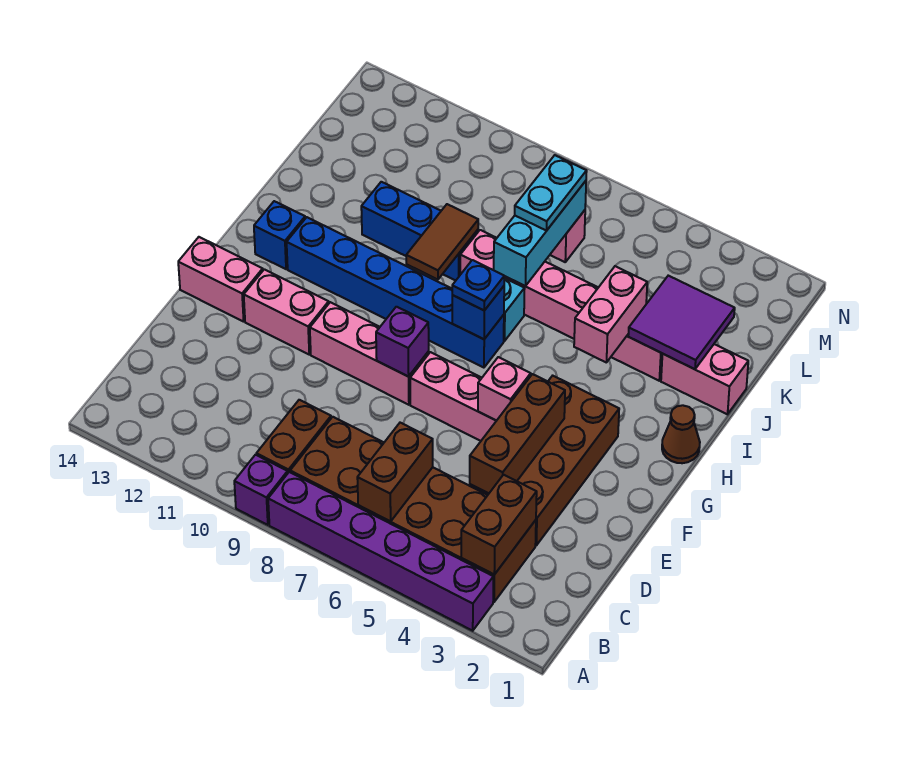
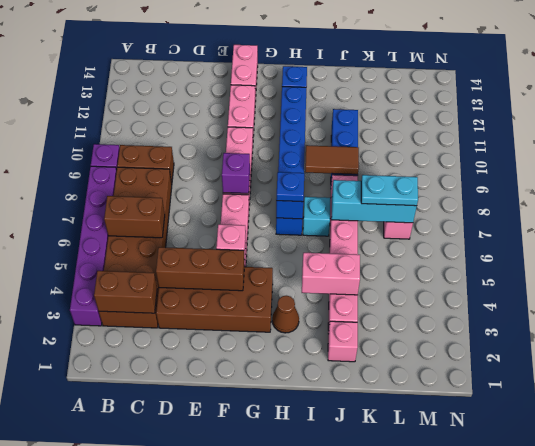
brown cone H1 level 1 -> brown cone H3 level 1
pink brick J1:J2 level 1 -> pink brick J2 level 1
purple tile J2:K3 level 2 -> none

